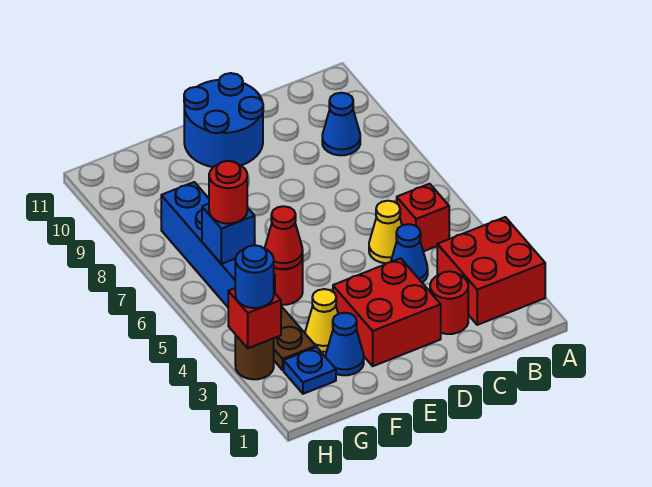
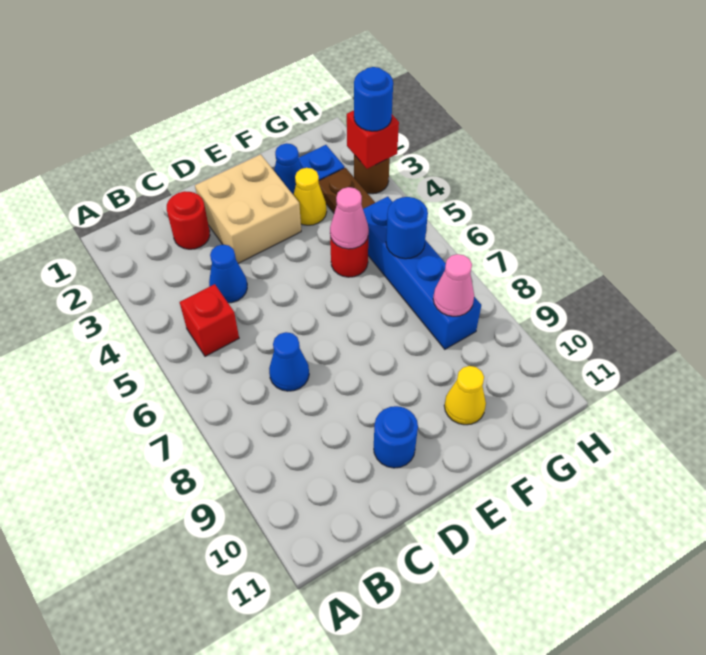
red brick A2:B3 level 1 -> none
blue cone B9 level 1 -> blue cone C7 level 1
yellow cone C5 level 1 -> yellow cone F10 level 1
red brick D2:E3 level 1 -> tan brick D2:E3 level 1
blue round brick D10:E11 level 1 -> blue round brick D10 level 1
red cone F5 level 2 -> pink cone F5 level 2
blue brick G6 level 2 -> blue round brick G6 level 2
red round brick G6 level 3 -> none
none -> pink cone G8 level 2

